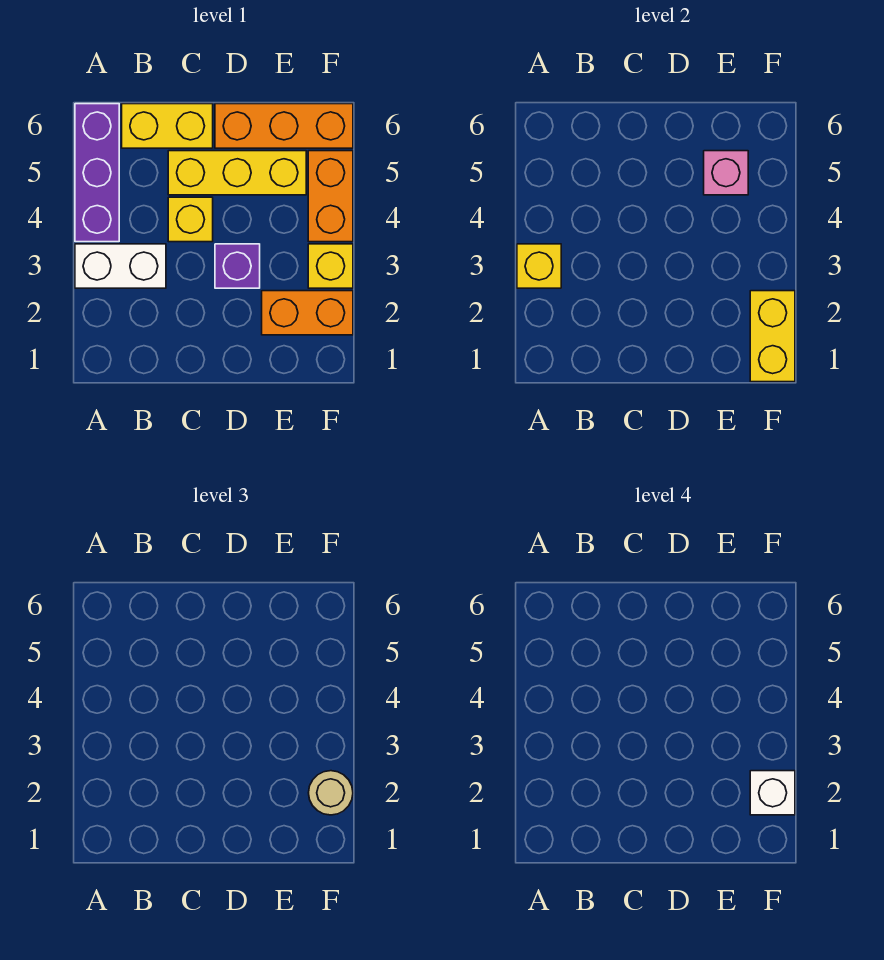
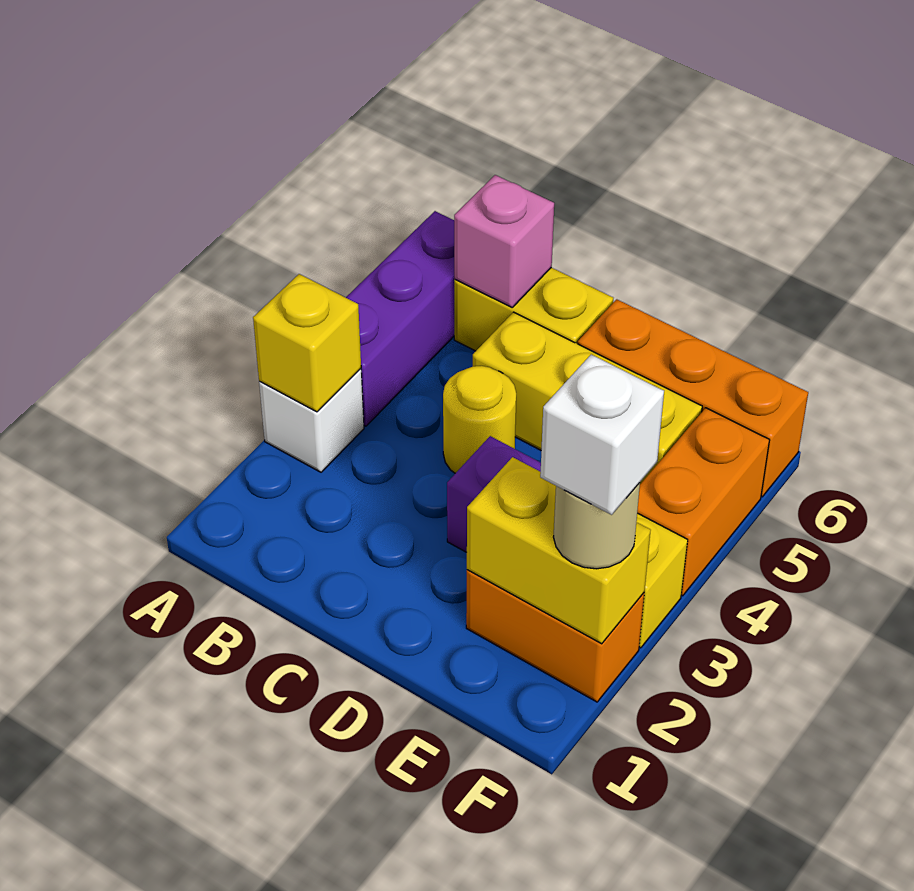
white brick A3:B3 level 1 -> white brick A3 level 1
yellow brick C4 level 1 -> yellow round brick C4 level 1
pink brick E5 level 2 -> pink brick B6 level 2
yellow brick F1:F2 level 2 -> yellow brick E2:F2 level 2

